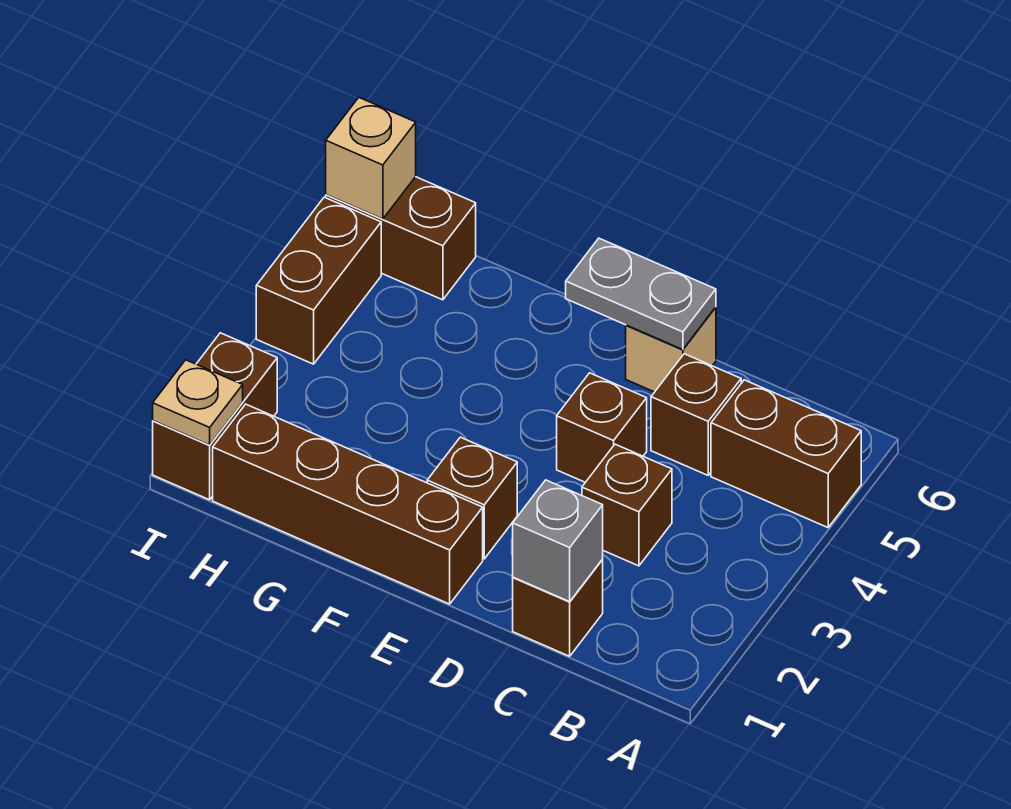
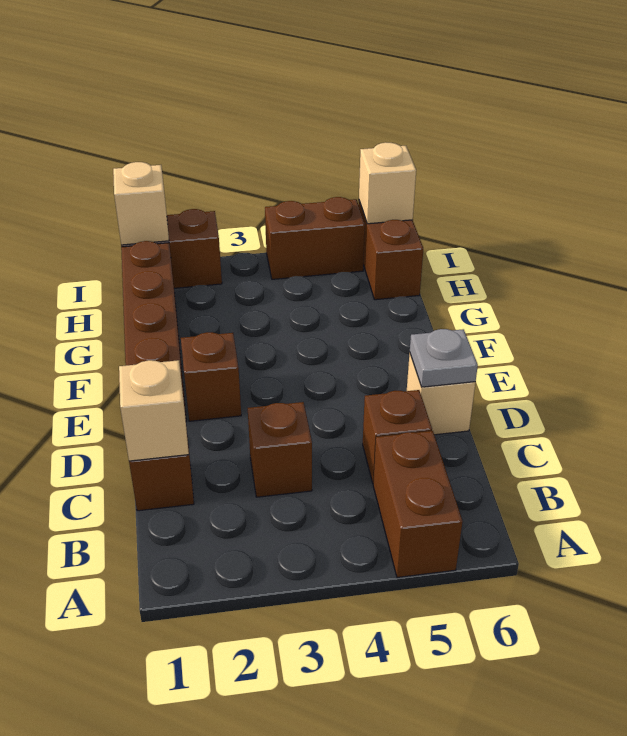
grey brick C1 level 2 -> tan brick C1 level 2
brown brick D4 level 1 -> none
grey plate D6:E6 level 2 -> grey plate D6 level 2
tan plate I1 level 2 -> tan brick I1 level 2

